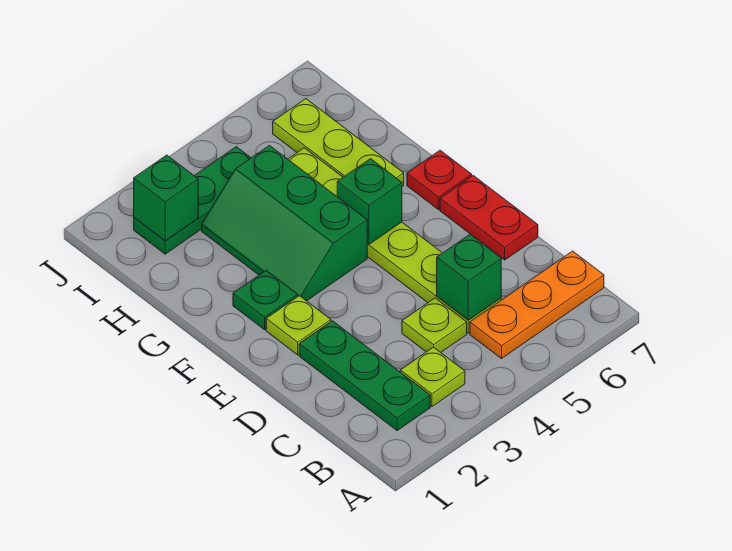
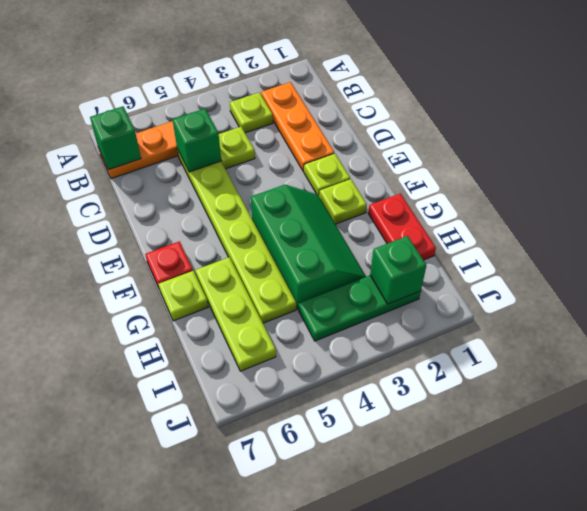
green plate B2:D2 level 1 -> orange plate B2:D2 level 1
red plate D7:E7 level 1 -> red plate G1:H1 level 1
green plate F2 level 1 -> lime plate F2 level 1
green brick F5 level 2 -> green brick B7 level 2
none -> lime plate G7 level 1

